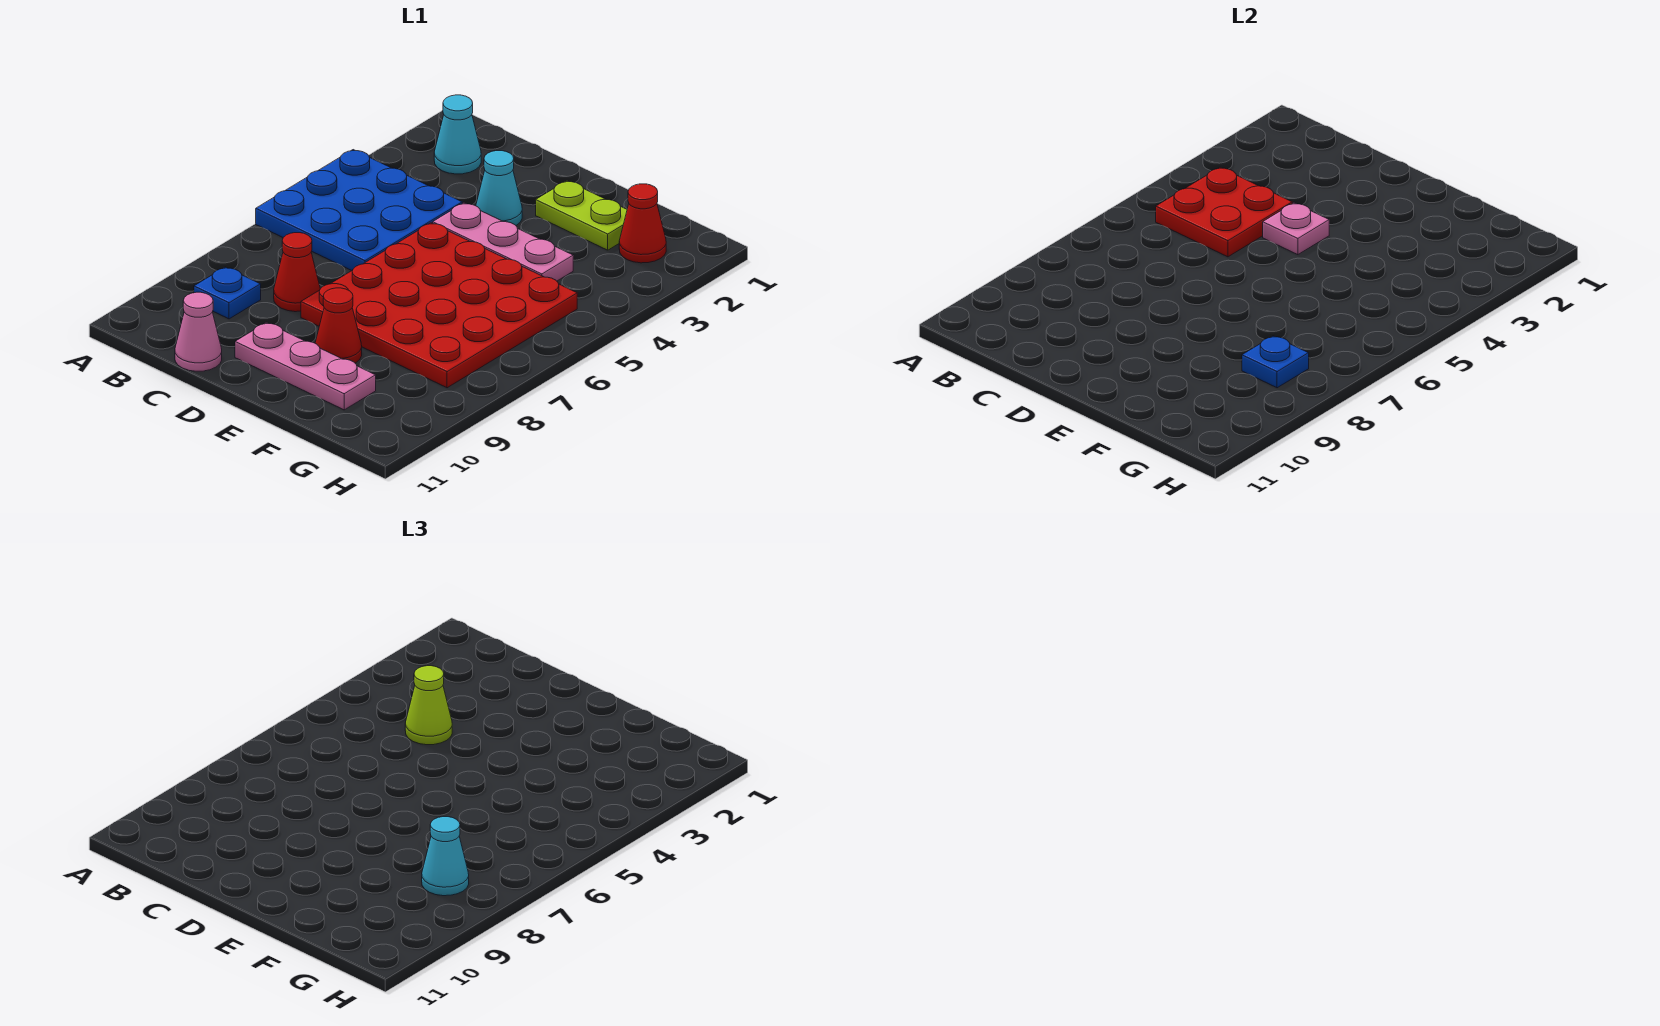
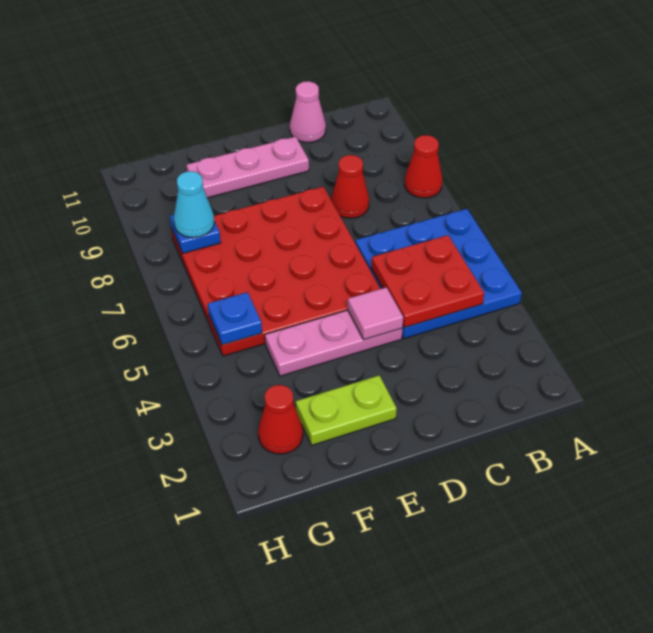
cyan cone B2 level 1 -> none
blue plate B9 level 1 -> blue plate G5 level 2
lime cone C4 level 3 -> none
cyan cone D3 level 1 -> none
pink plate D4 level 2 -> pink tile D4 level 2
red cone E9 level 1 -> red cone A8 level 1

